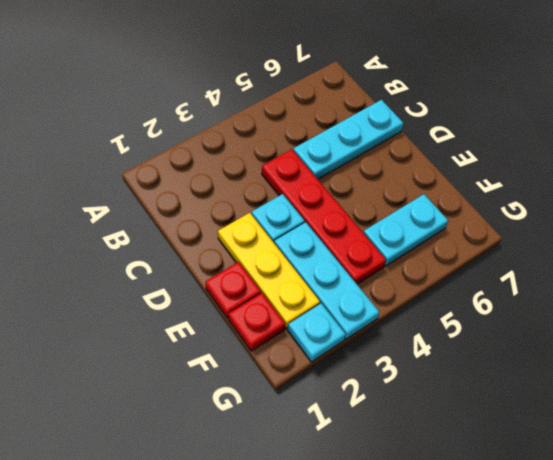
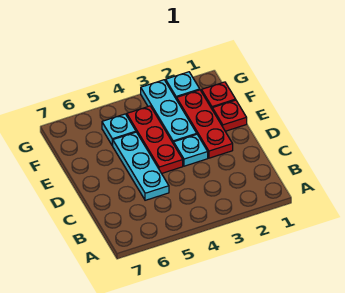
red plate C4:F4 level 1 -> red plate D4:F4 level 1
cyan plate C5:C7 level 1 -> cyan plate C5:E5 level 1
yellow plate D2:F2 level 1 -> red plate D2:F2 level 1
cyan plate F5:F6 level 1 -> cyan plate F5 level 1

